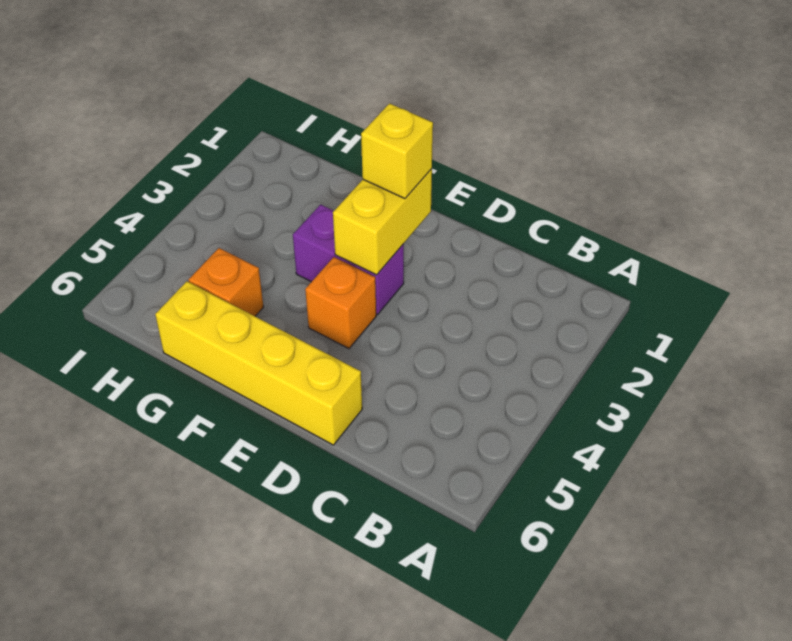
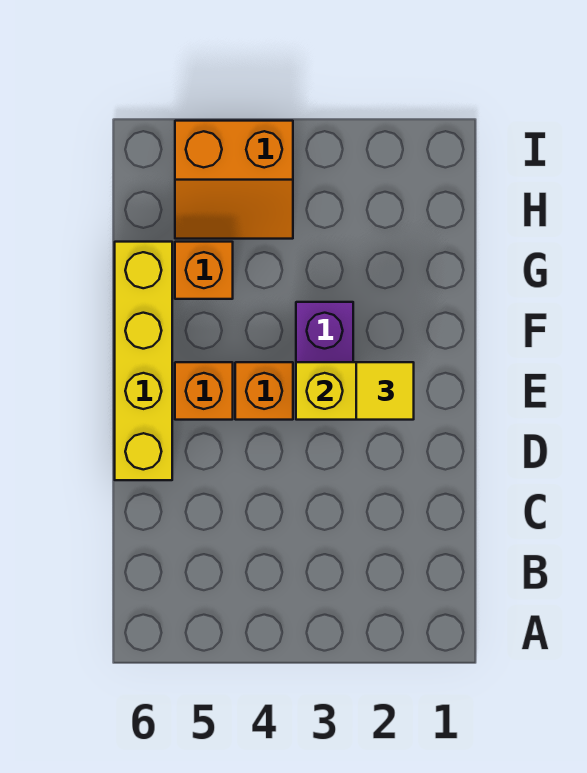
yellow brick E2 level 3 -> yellow tile E2 level 3
none -> orange brick E5 level 1
none -> orange slope H4:I5 level 1 top I

